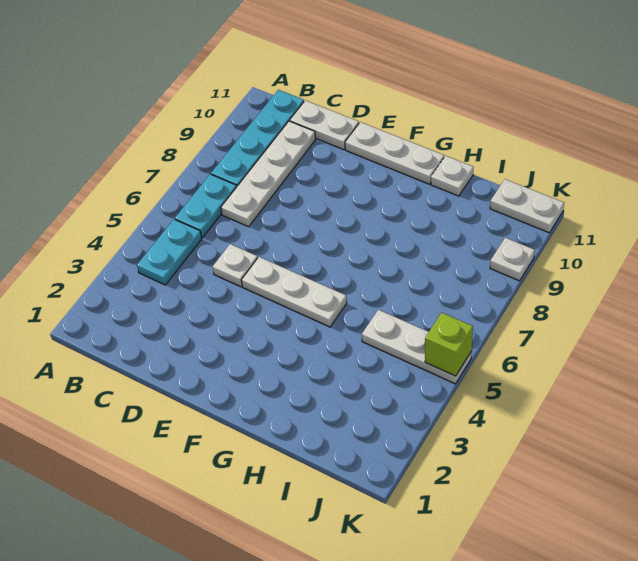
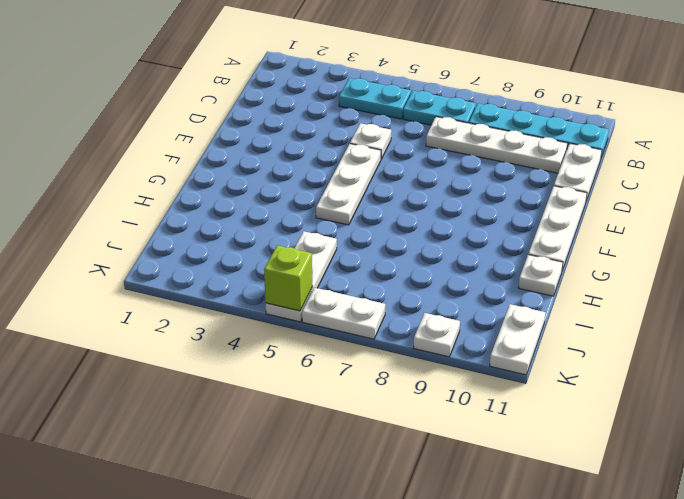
none -> white plate K6:K7 level 1

